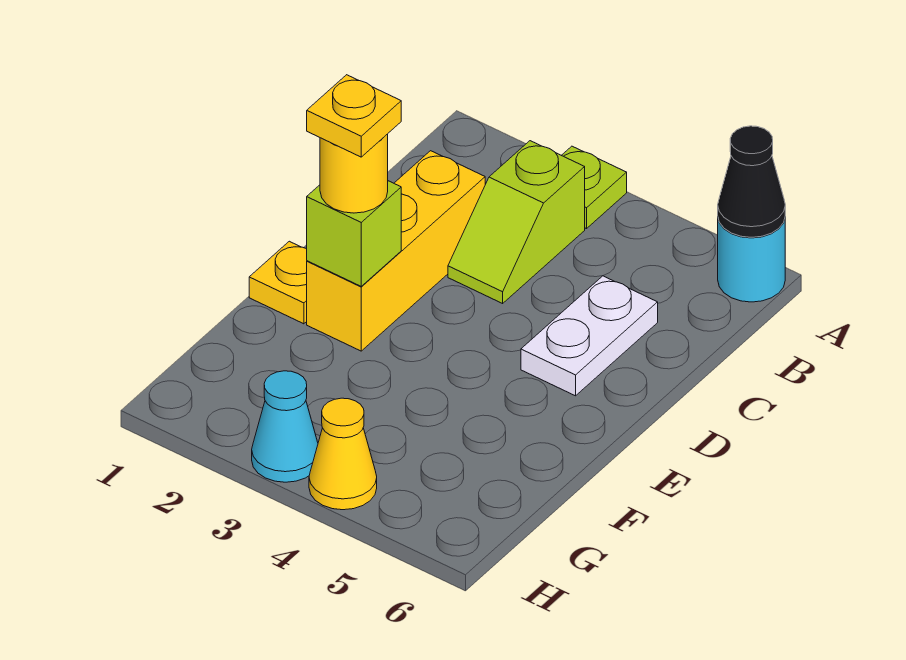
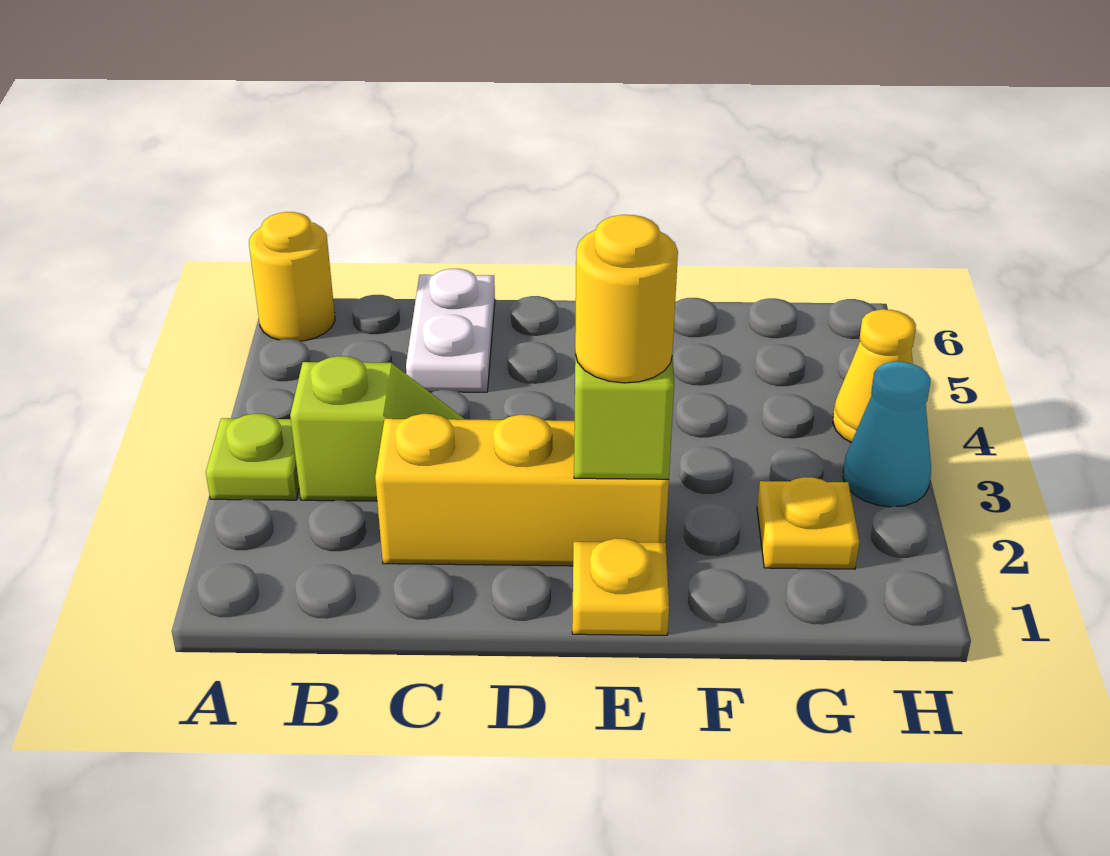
cyan round brick A6 level 1 -> yellow round brick A6 level 1
black cone A6 level 2 -> none
white plate C5:D5 level 1 -> white plate C5:C6 level 1
yellow plate E2 level 4 -> yellow plate G2 level 1

